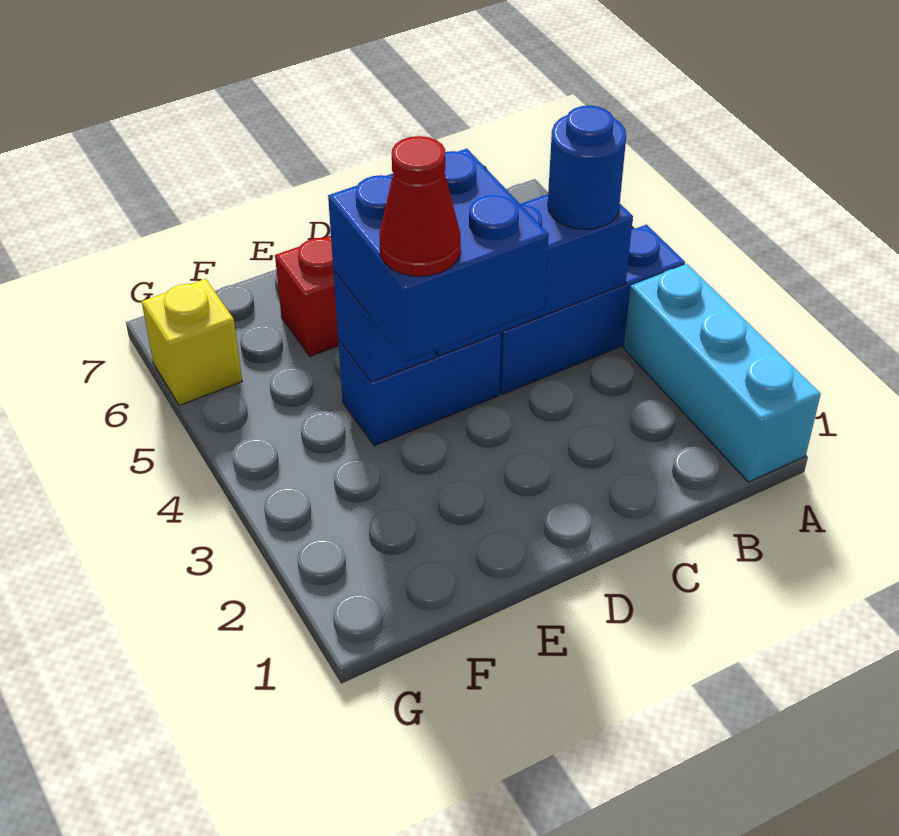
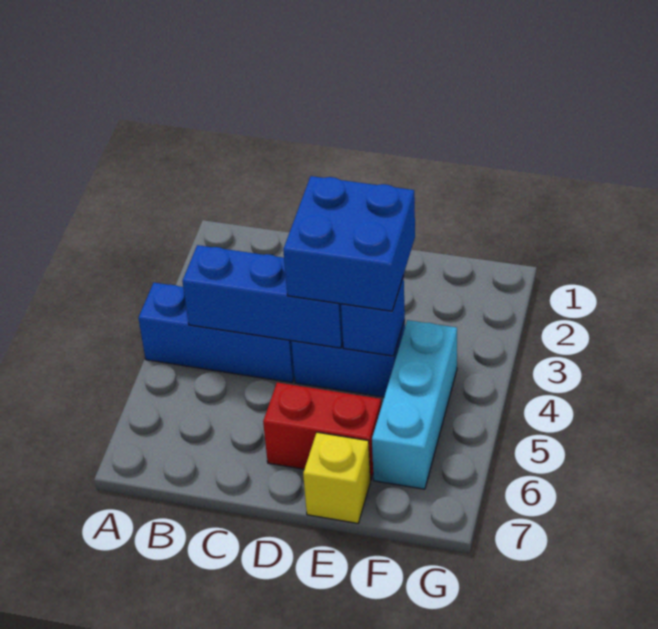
cyan brick A1:A3 level 1 -> cyan brick F4:F6 level 1
blue round brick B4 level 3 -> none
red cone E3 level 4 -> none
yellow brick G6 level 1 -> yellow brick E7 level 1

